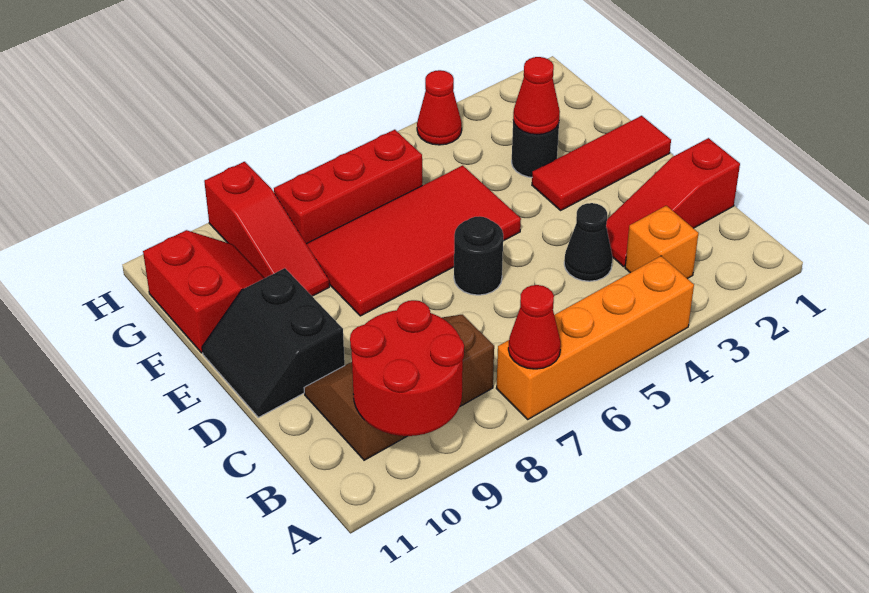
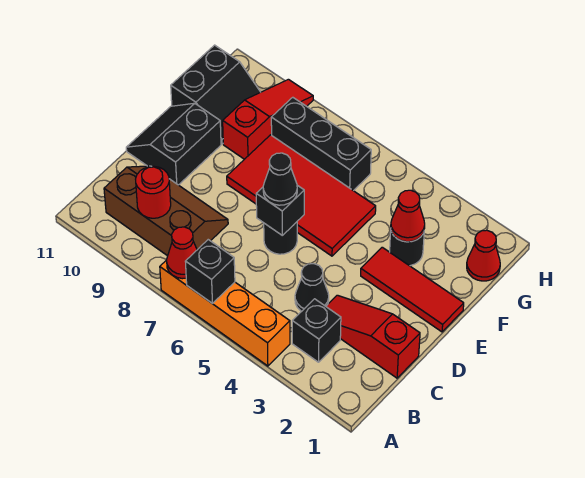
none -> black brick A6 level 2
red round brick A9:B10 level 2 -> red round brick B9 level 2
orange brick B3 level 1 -> black brick B3 level 1
none -> black brick D6 level 2
none -> black cone D6 level 3
red slope F9:H9 level 1 top H -> red slope F9:H9 level 1 top F
red slope F10:G11 level 1 top 11 -> black slope F10:G11 level 1 top 11
red brick G6:G8 level 1 -> black brick G6:G8 level 1
red cone H4 level 1 -> red cone G1 level 1

